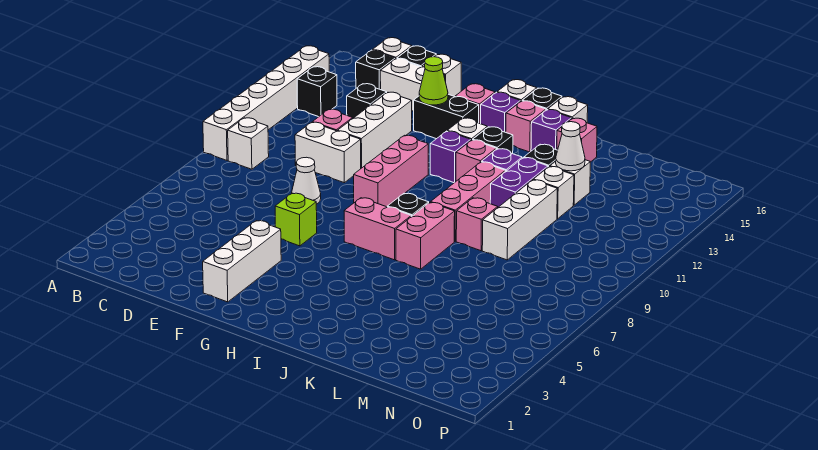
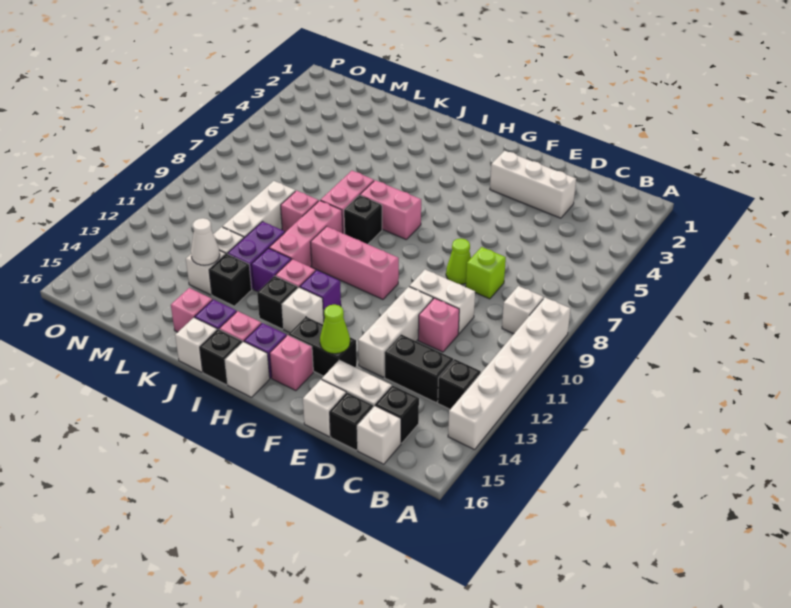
black brick D13 level 1 -> black brick C13:D13 level 1
white cone E8 level 1 -> lime cone E8 level 1
white brick F2:F4 level 1 -> white brick D3:F3 level 1
lime brick F6 level 1 -> lime brick D8 level 1
pink brick G9:G11 level 1 -> pink brick G10:I10 level 1

